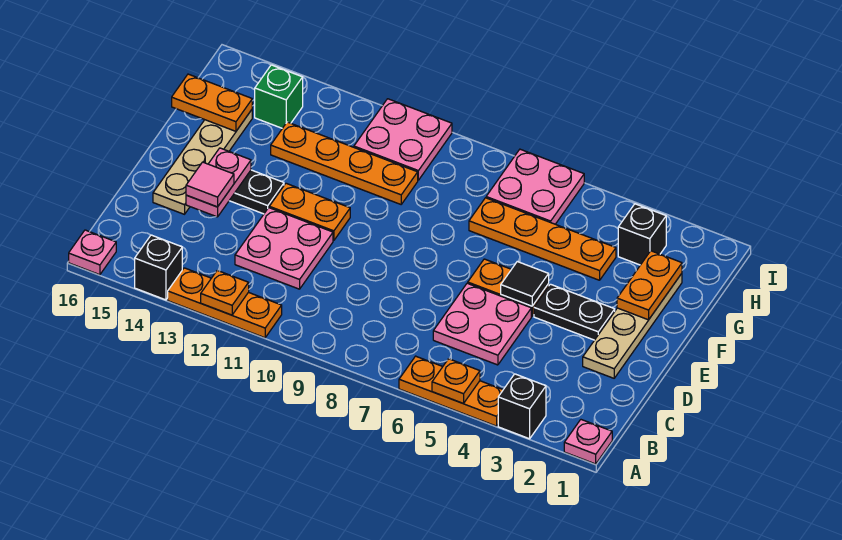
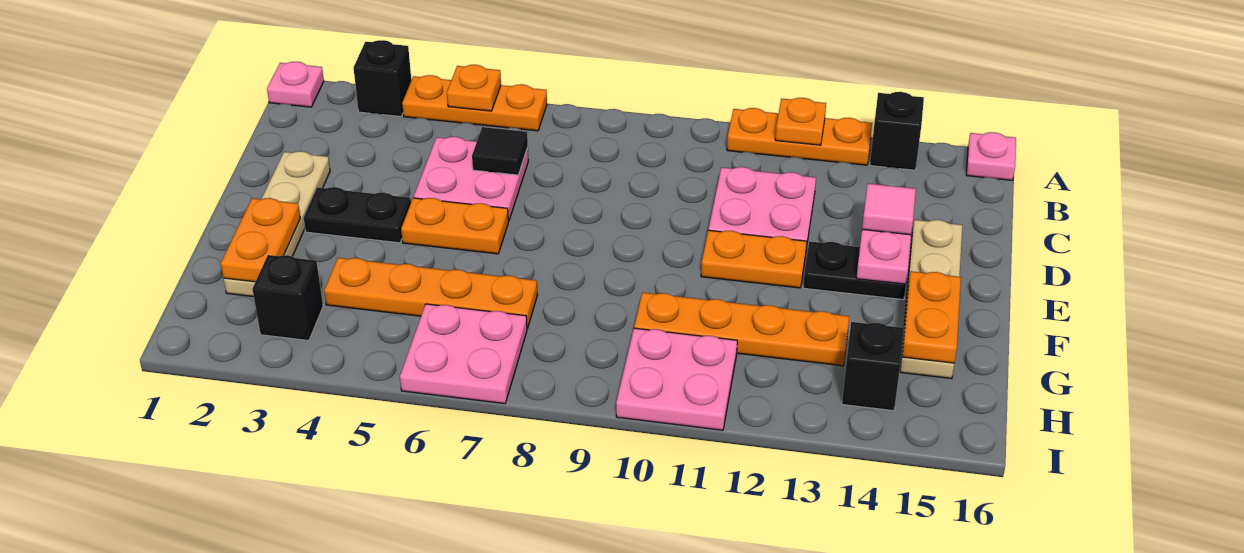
black tile E5 level 2 -> black tile C6 level 2
orange plate G15:G16 level 2 -> orange plate F15:G15 level 2
green brick H14 level 1 -> black brick H14 level 1

